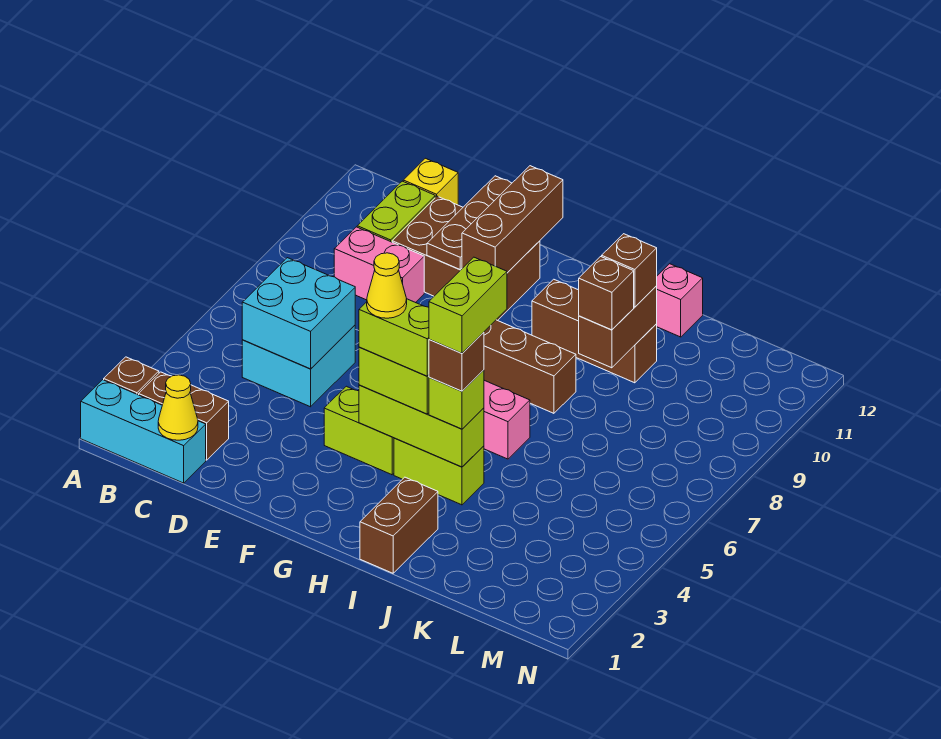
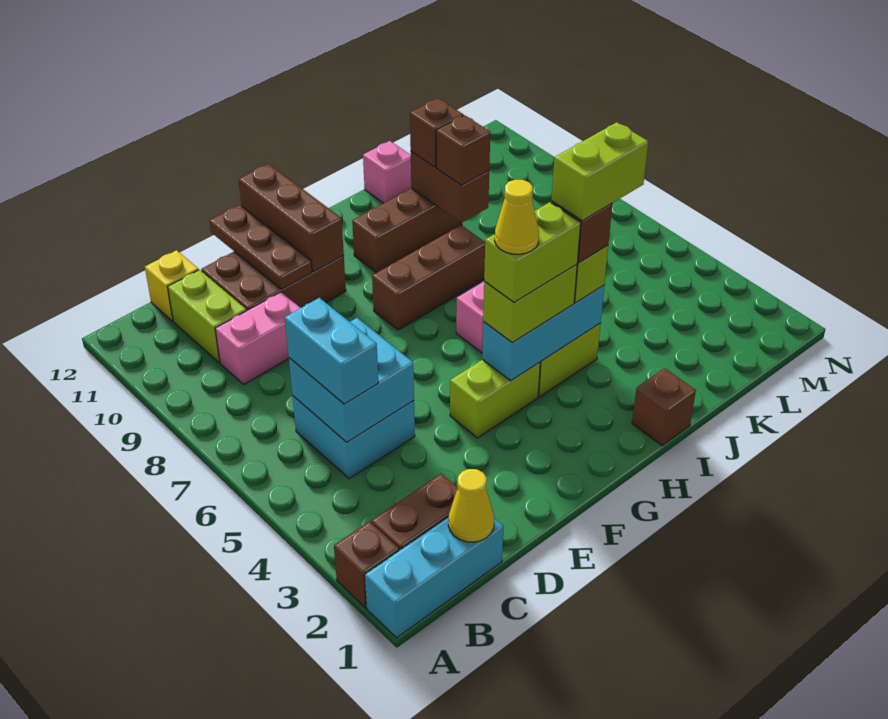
none -> cyan brick C5:C6 level 3
lime brick G4:I4 level 2 -> cyan brick G4:I4 level 2
brown brick I1:I2 level 1 -> brown brick I1 level 1
lime brick I4:I5 level 5 -> lime brick I4:J4 level 5

